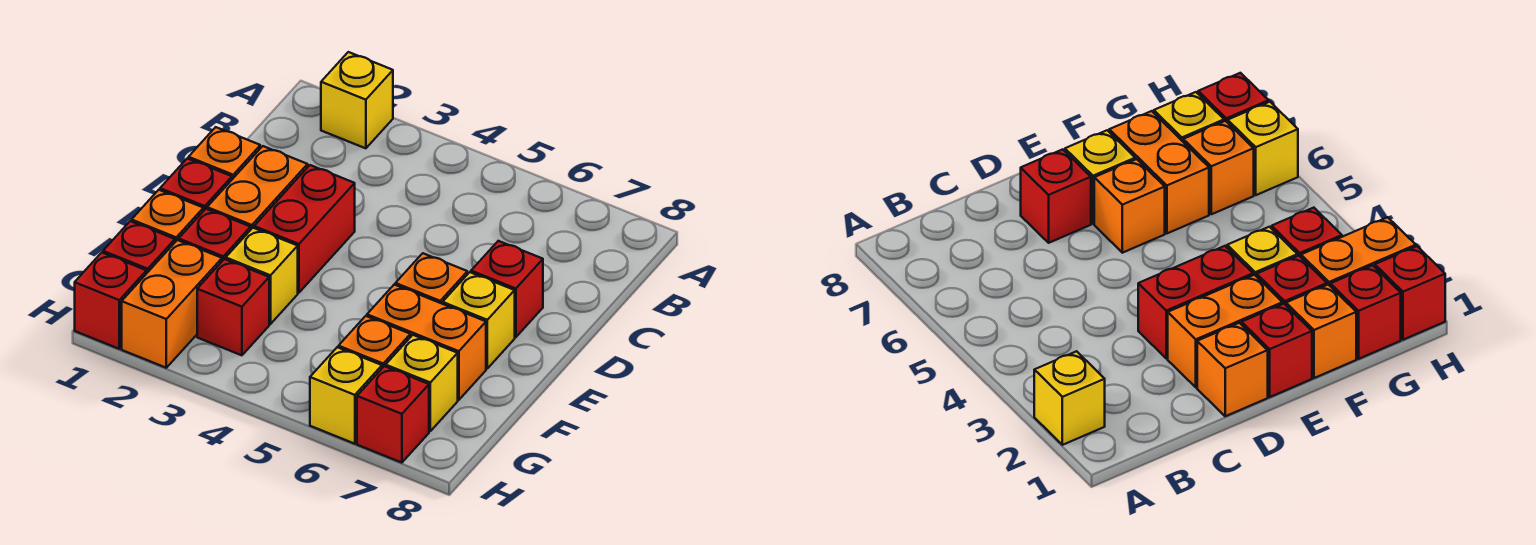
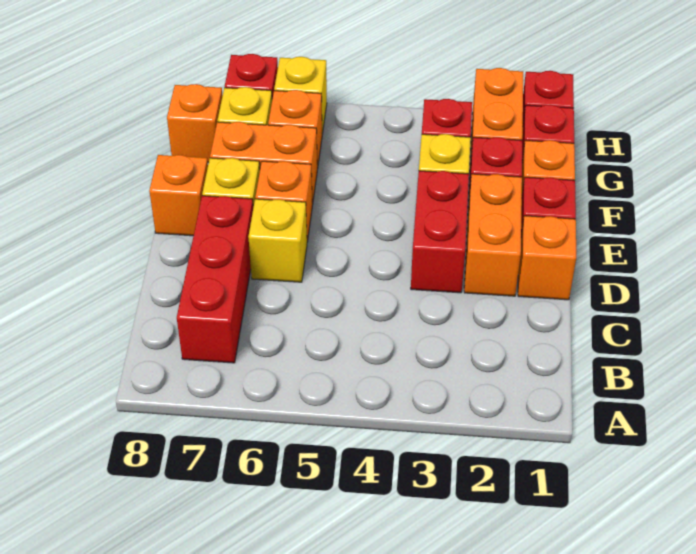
yellow brick A2 level 1 -> yellow brick D6 level 1
red brick D7 level 1 -> red brick B7:D7 level 1
none -> orange brick E8 level 1
none -> orange brick G8 level 1

